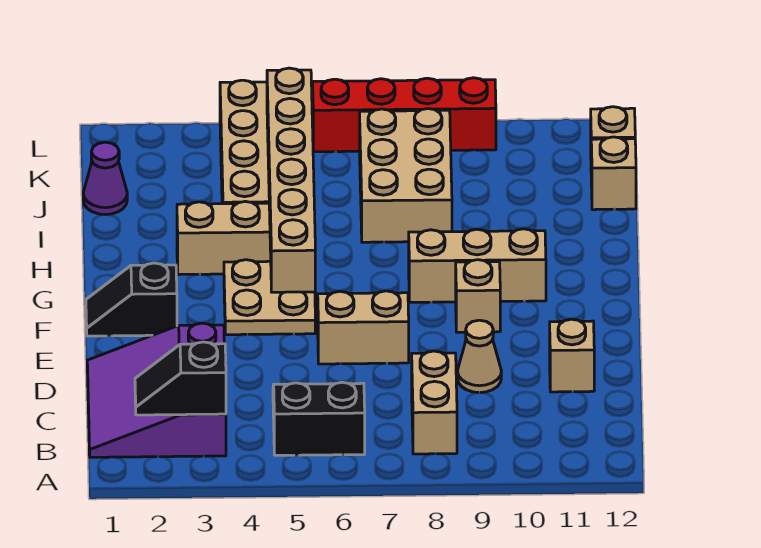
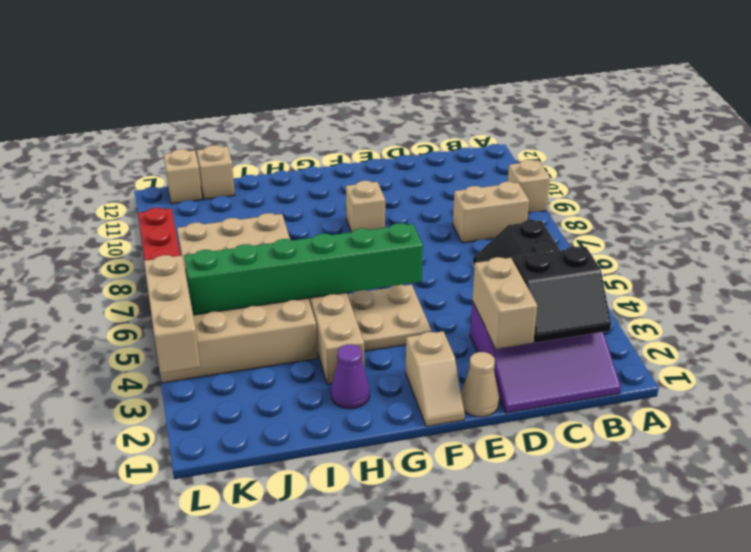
black slope B2:B3 level 2 top 3 -> black slope B2:C3 level 2 top 3
tan cone D9 level 1 -> tan cone E1 level 1
tan brick D11 level 1 -> tan brick A9 level 1
tan brick E6:E7 level 1 -> tan brick D2:D3 level 2
black slope F1:F2 level 1 top 2 -> tan slope F1:F2 level 1 top 2
tan brick F5:K5 level 2 -> green brick F5:K5 level 2
tan brick G8:G10 level 1 -> tan brick L3:L5 level 2
purple cone J1 level 1 -> purple cone H2 level 1

